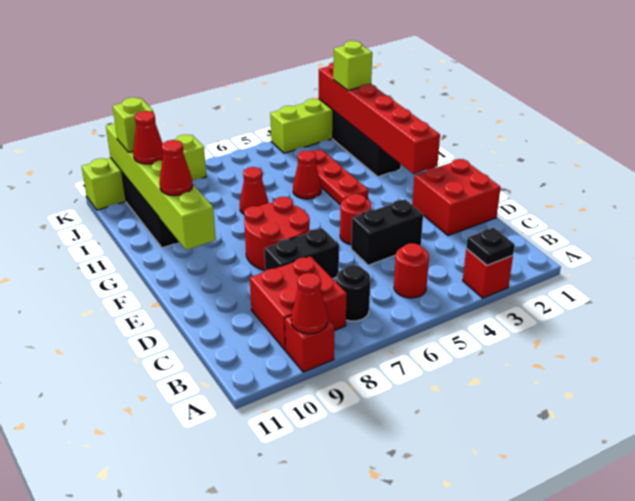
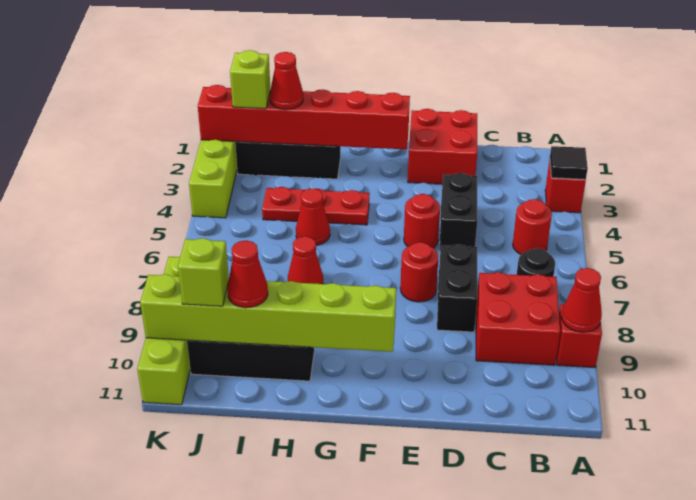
black plate A3 level 2 -> black tile A3 level 2
red round brick E7:F8 level 1 -> red round brick E7 level 1
red cone G10 level 3 -> red cone I2 level 3

